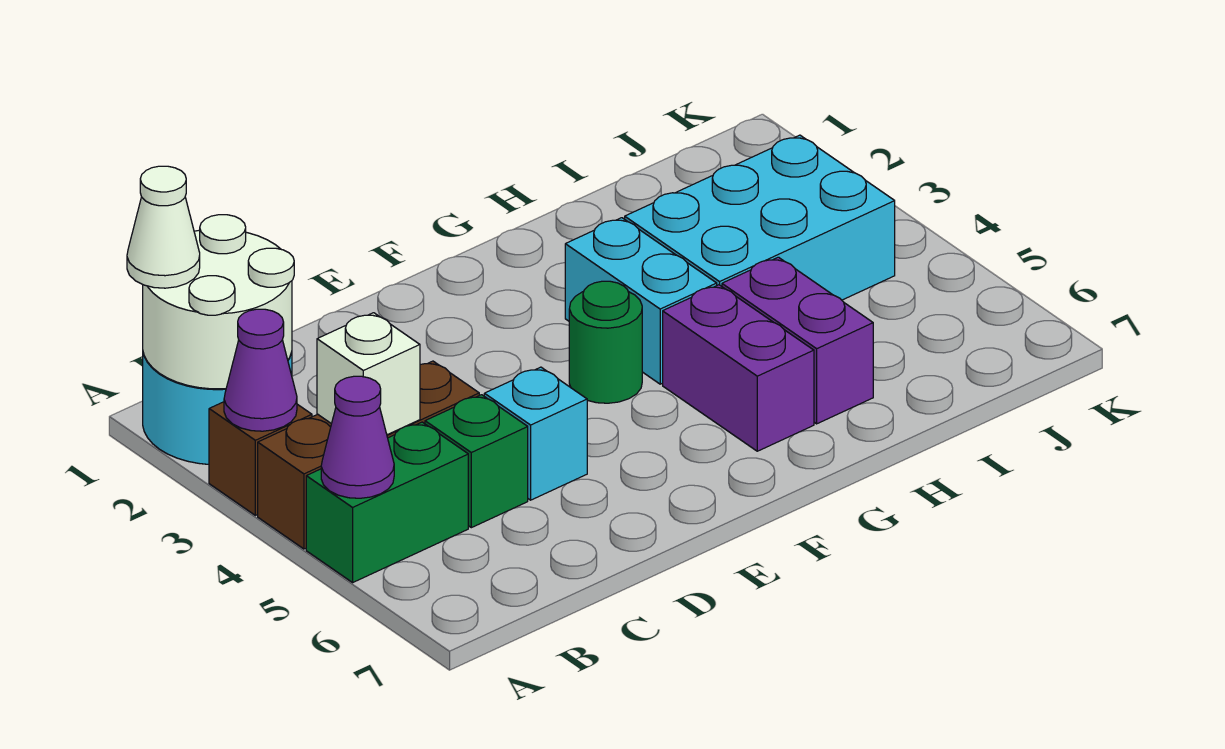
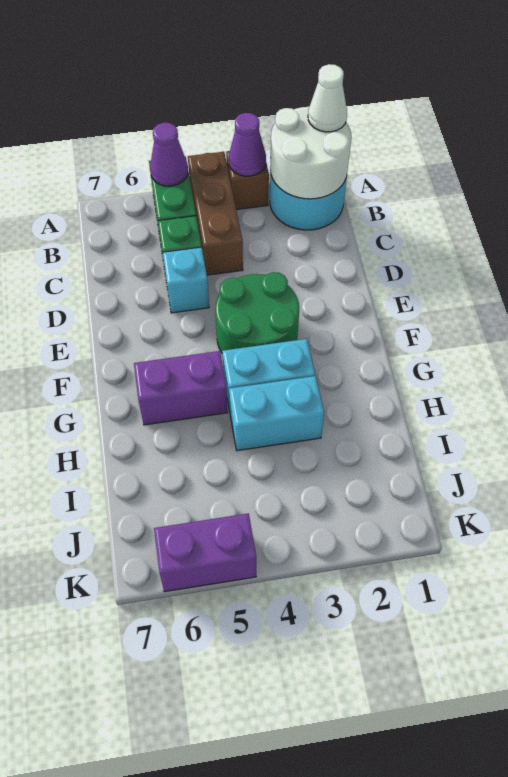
white brick B4 level 2 -> none
green round brick F4 level 1 -> green round brick E3:F4 level 1
cyan brick H3:J4 level 1 -> cyan brick H3:H4 level 1
purple brick H5:H6 level 1 -> purple brick K5:K6 level 1

